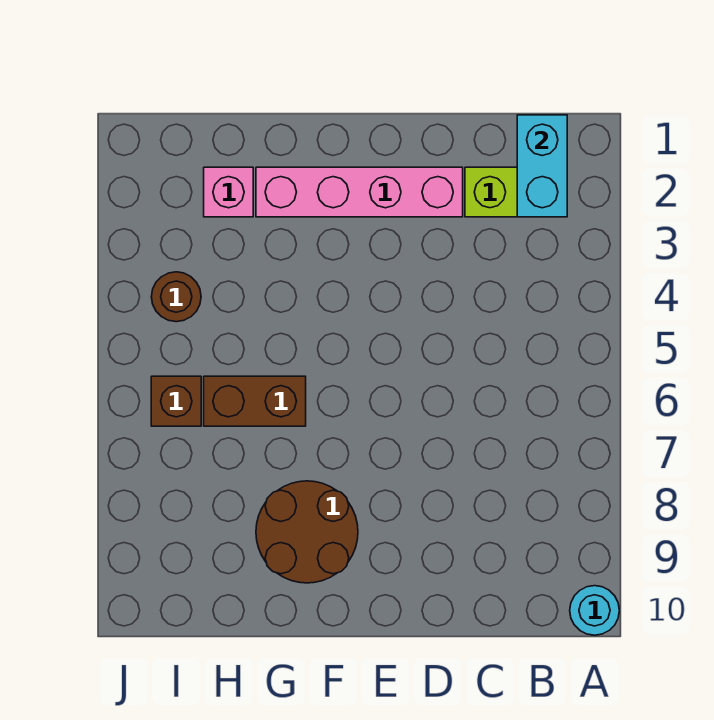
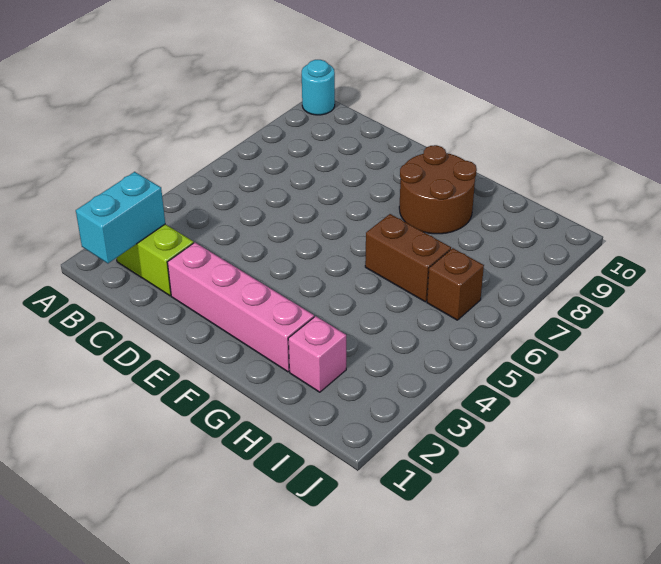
brown round brick I4 level 1 -> none

